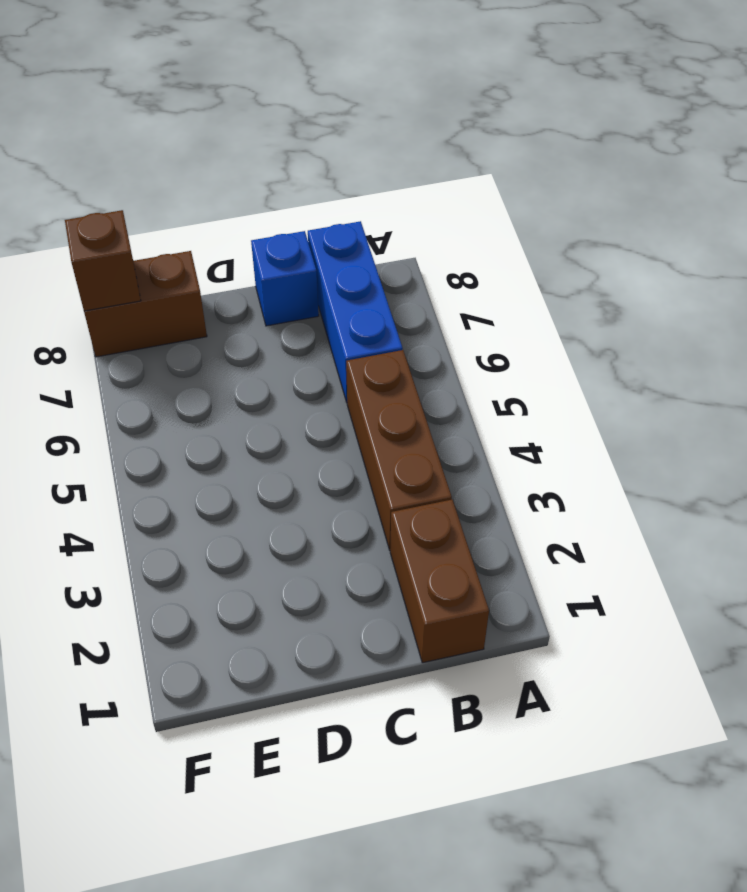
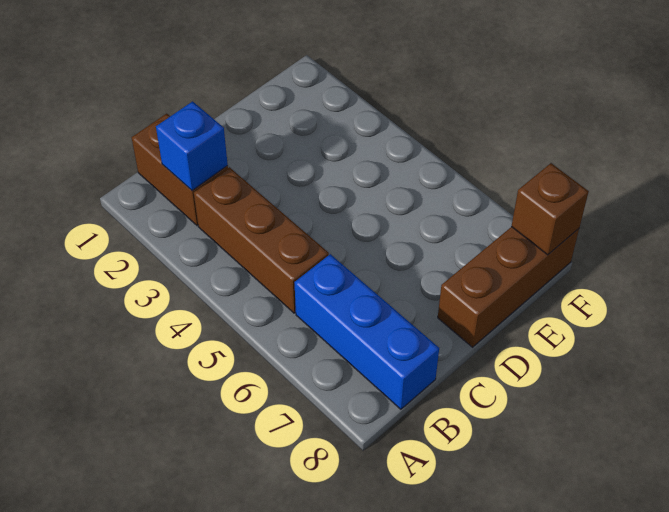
blue brick C8 level 1 -> blue brick B2 level 2
brown brick E8:F8 level 1 -> brown brick D8:F8 level 1

